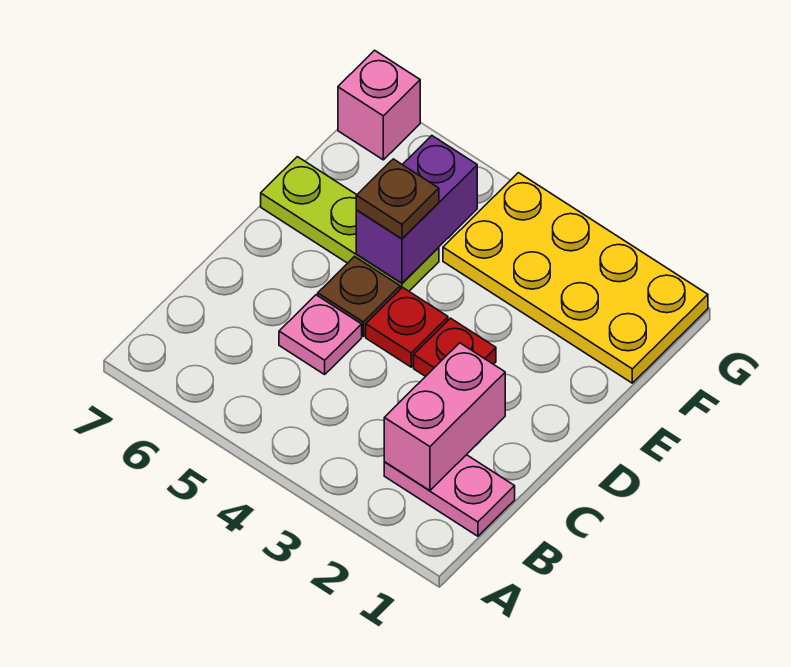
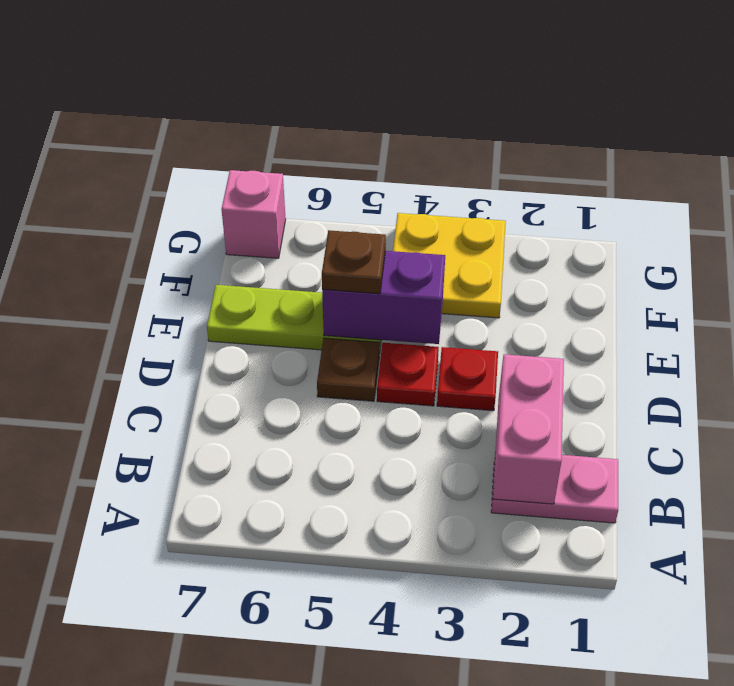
pink plate C5 level 1 -> none
purple brick E5:F5 level 2 -> purple brick E4:E5 level 2
yellow plate F1:G4 level 1 -> yellow plate F3:G4 level 1

